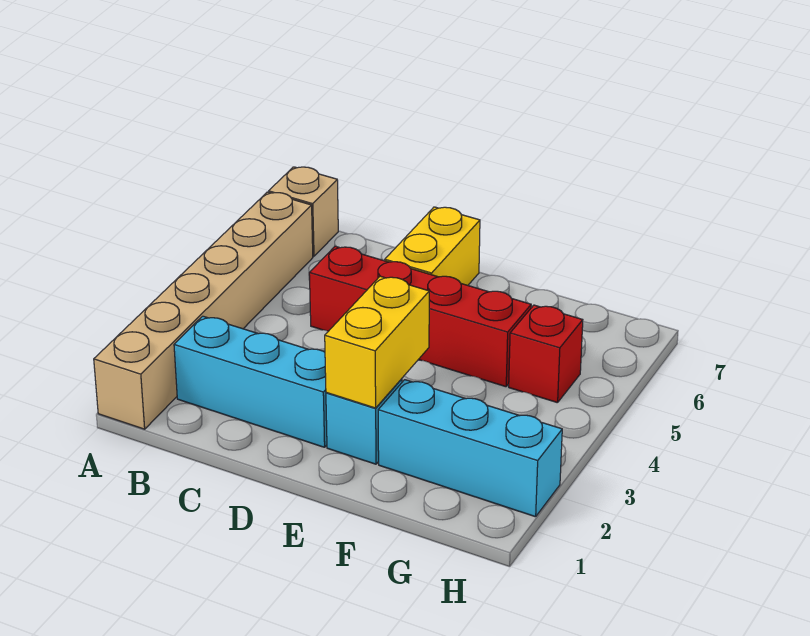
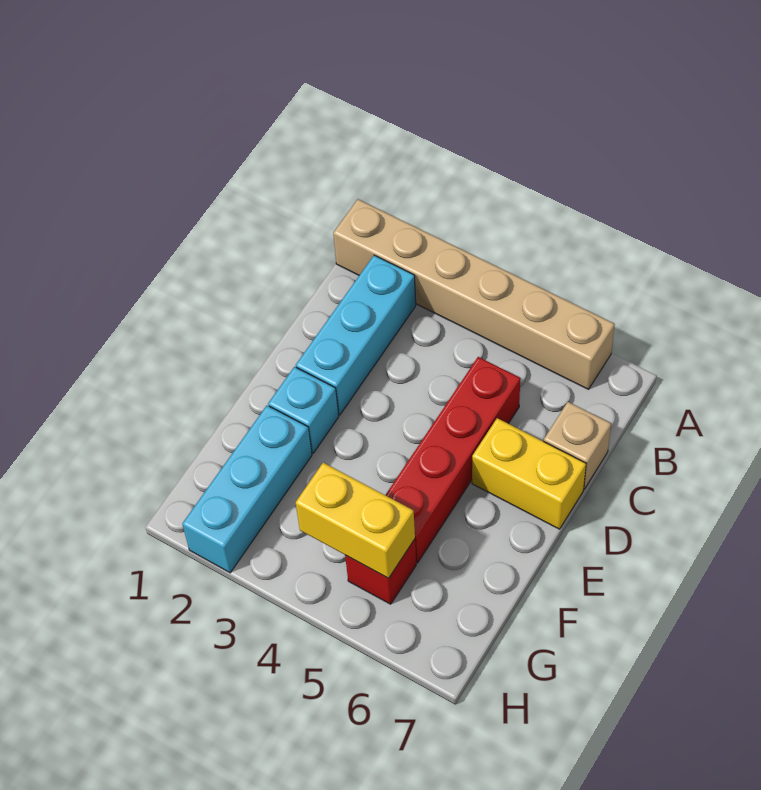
tan brick A7 level 1 -> tan brick C7 level 1
yellow brick E2:E3 level 2 -> yellow brick G4:G5 level 2

